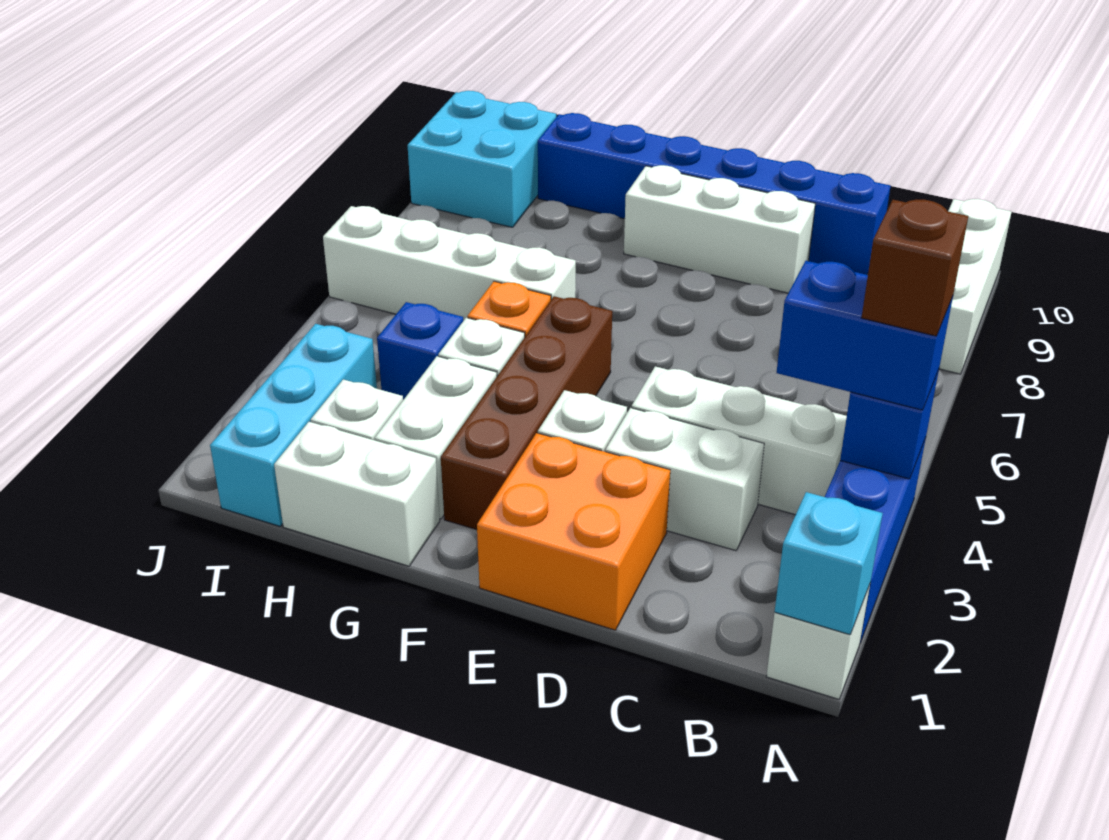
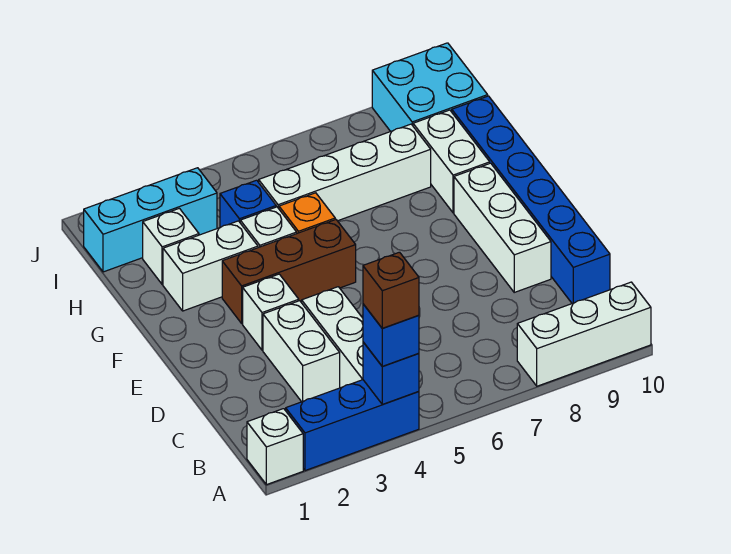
cyan brick A1 level 2 -> none
blue brick A4:B4 level 3 -> blue brick A4 level 3
orange brick D1:E2 level 1 -> none
brown brick F2:F5 level 1 -> brown brick F3:F5 level 1
white brick G1:H1 level 1 -> white brick G9:H9 level 1
white brick G6:J6 level 1 -> white brick H5:H8 level 1

